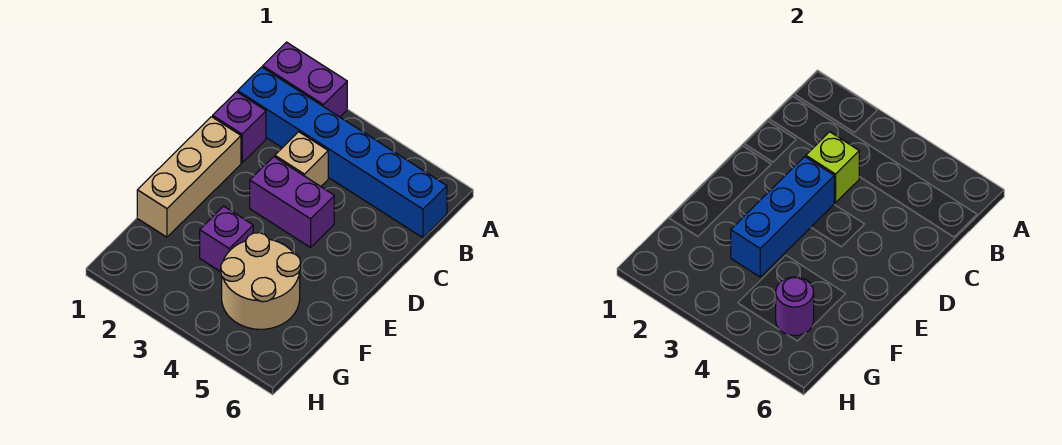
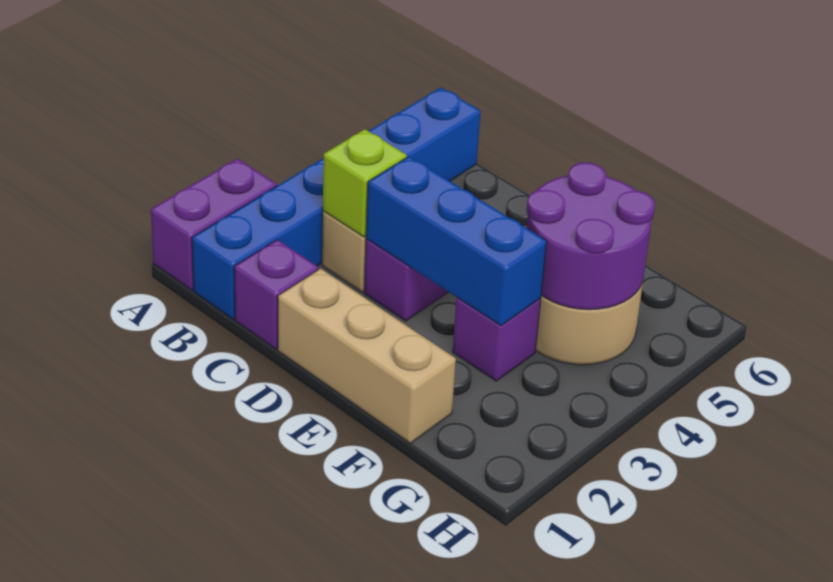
purple round brick G5 level 2 -> purple round brick F4:G5 level 2

